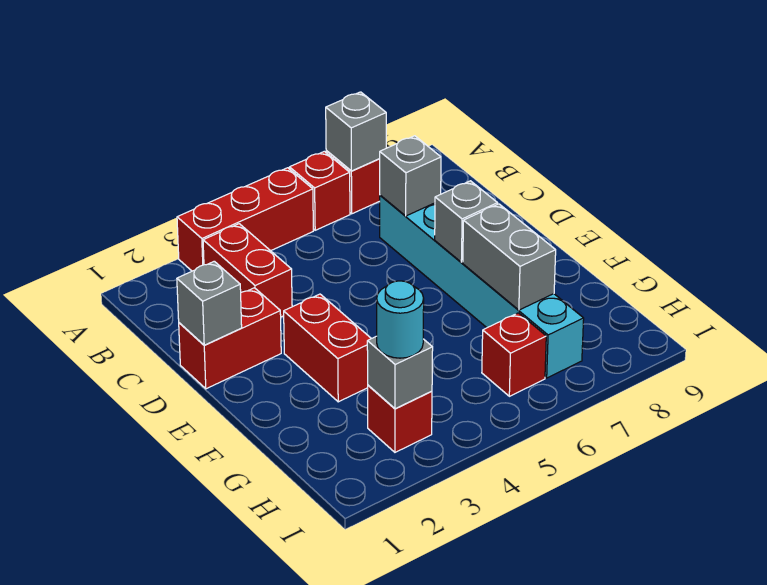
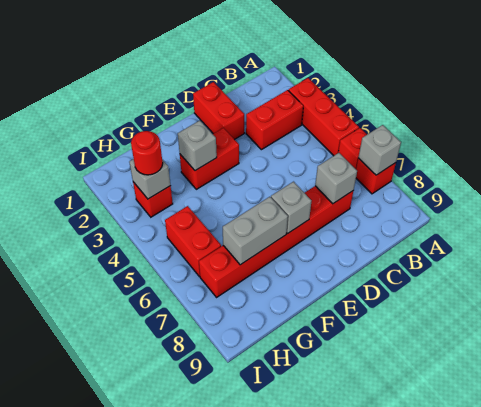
cyan brick C7:H7 level 1 -> red brick C7:H7 level 1
grey brick D1 level 2 -> grey brick F3 level 2
cyan round brick H3 level 3 -> red round brick H3 level 3
red brick H6 level 1 -> red brick H5:H6 level 1

